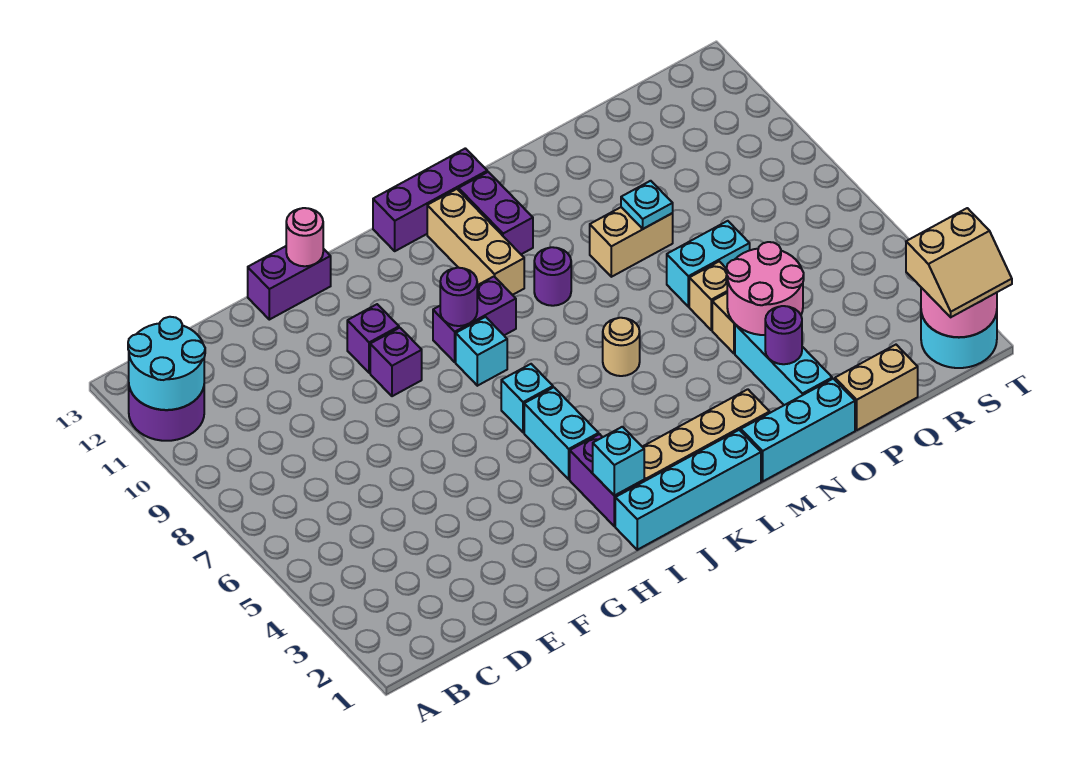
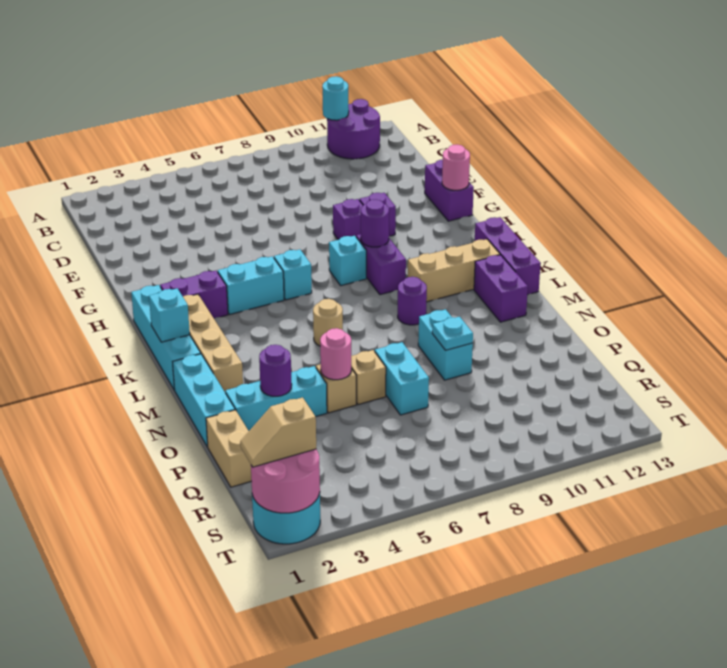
cyan round brick A11:B12 level 2 -> cyan round brick A11 level 2
cyan brick I2 level 2 -> cyan brick K1 level 2
purple brick L11:L12 level 1 -> purple brick L12:M12 level 1
tan brick N9:O9 level 1 -> cyan brick N9:O9 level 1
pink round brick O4:P5 level 2 -> pink round brick O5 level 2
tan slope S1:T2 level 3 top 2 -> tan slope S1:S2 level 3 top 2

